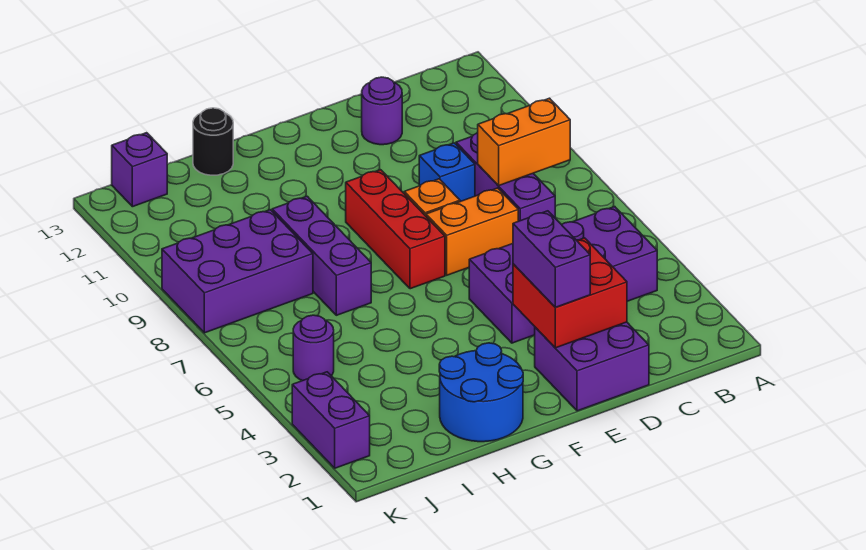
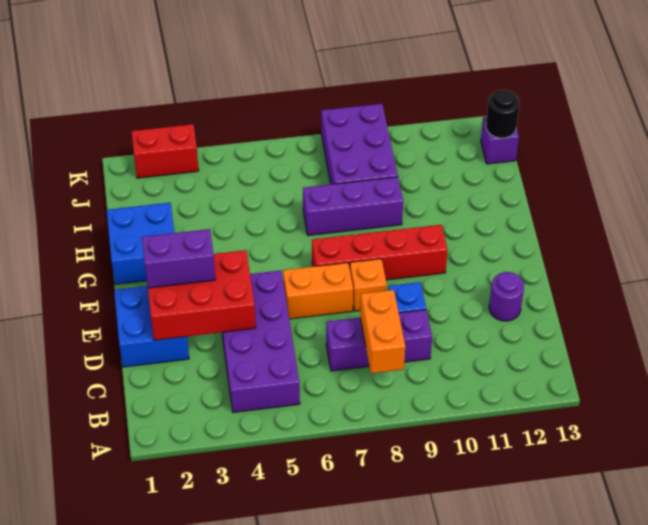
purple brick D1:E2 level 1 -> blue brick D1:E2 level 1
red brick D2:E3 level 2 -> red brick D2:E4 level 2
orange brick D7:E7 level 1 -> orange brick E6:E7 level 1
red brick F7:F9 level 1 -> red brick F7:F10 level 1
blue round brick G1:H2 level 1 -> blue brick G1:H2 level 1
black round brick H13 level 1 -> black round brick J13 level 2
purple round brick J5 level 1 -> none
purple brick K2:K3 level 1 -> red brick K2:K3 level 1

